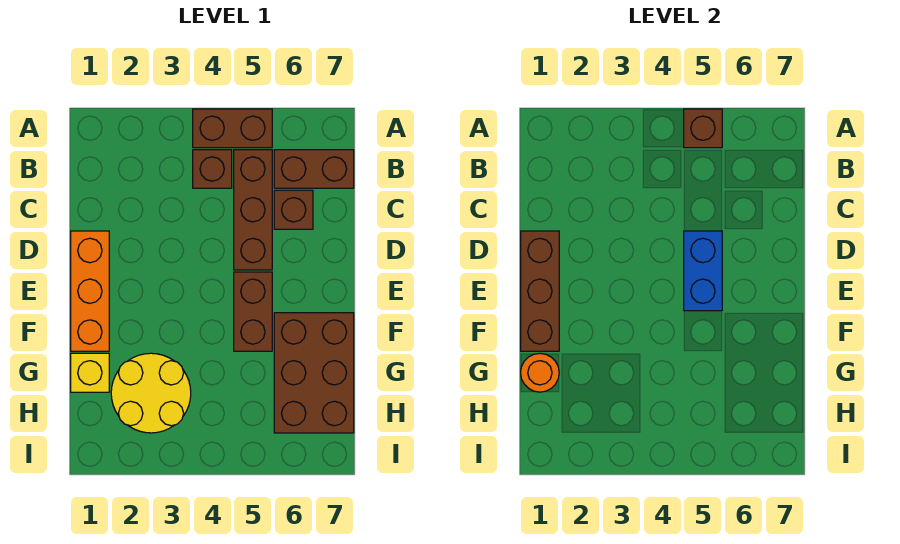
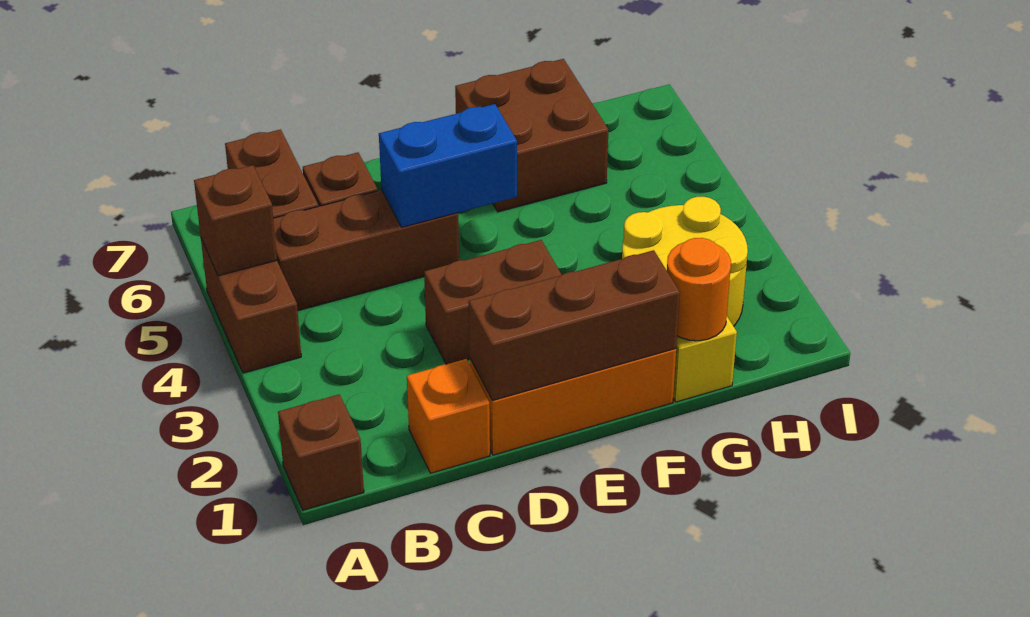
brown brick B4 level 1 -> brown brick A1 level 1
none -> orange brick C1 level 1
brown brick E5:F5 level 1 -> brown brick D3:E3 level 1
brown brick F6:H7 level 1 -> brown brick F6:G7 level 1

